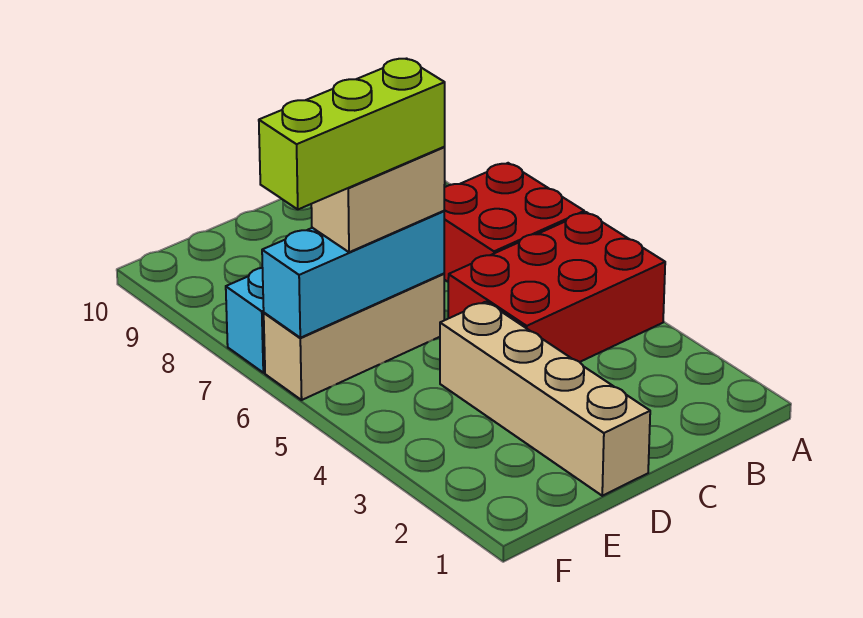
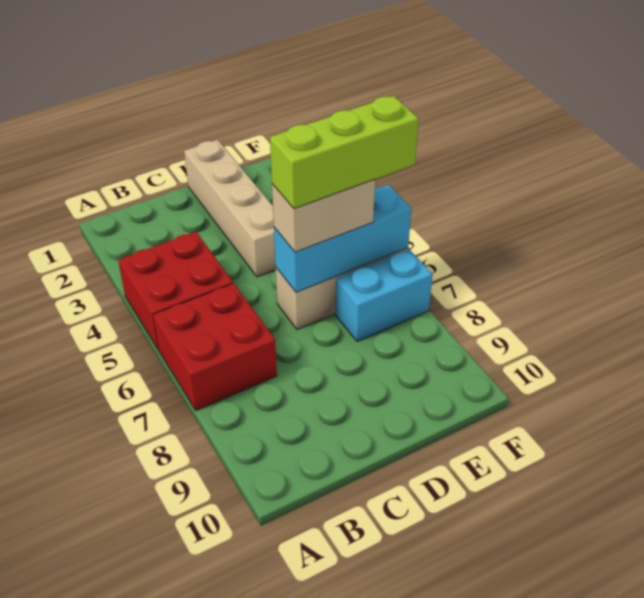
red brick A4:C5 level 1 -> red brick A4:B5 level 1

